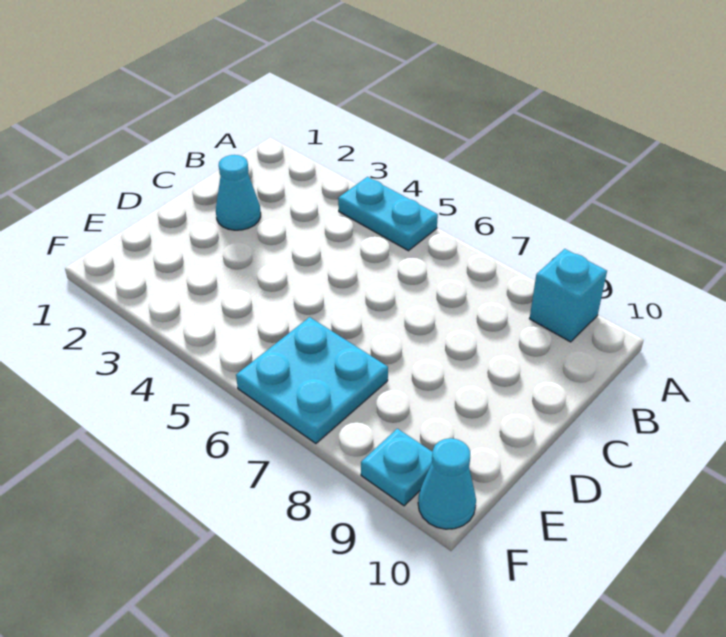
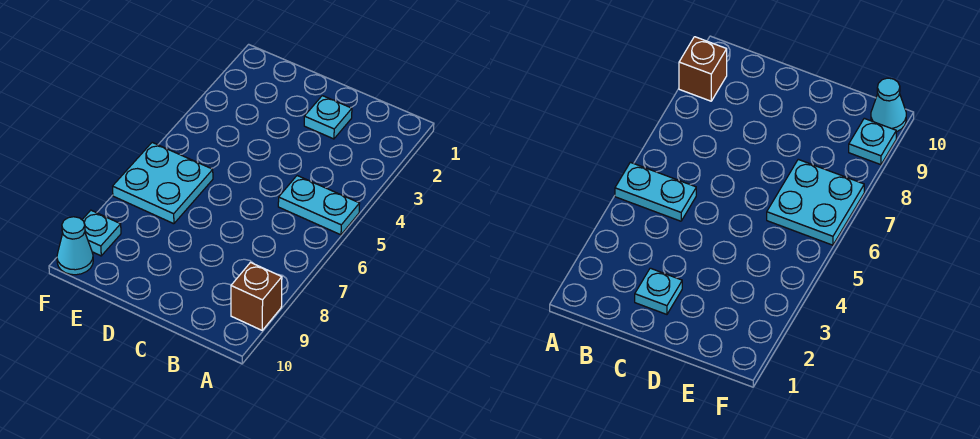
cyan plate A4:A5 level 1 -> cyan plate A5:B5 level 1
cyan brick A9 level 1 -> brown brick A9 level 1
cyan cone C2 level 1 -> cyan plate C2 level 1

